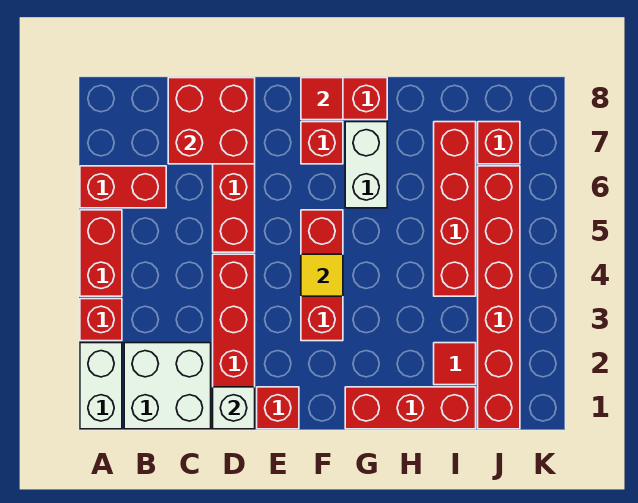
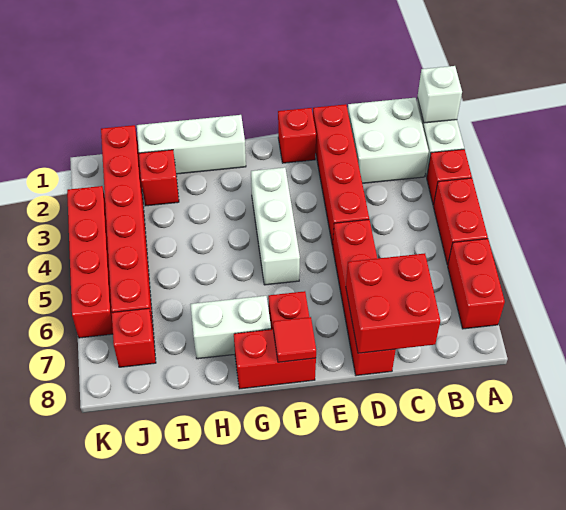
red brick A6:B6 level 1 -> red brick A6:A7 level 1
white brick D1 level 2 -> white brick A1 level 2
red brick F3:F5 level 1 -> white brick F3:F5 level 1
yellow tile F4 level 2 -> none
red brick G1:I1 level 1 -> white brick G1:I1 level 1
white brick G6:G7 level 1 -> white brick G7:H7 level 1
red tile I2 level 1 -> red brick I2 level 1
red brick I4:I7 level 1 -> red brick K3:K6 level 1

